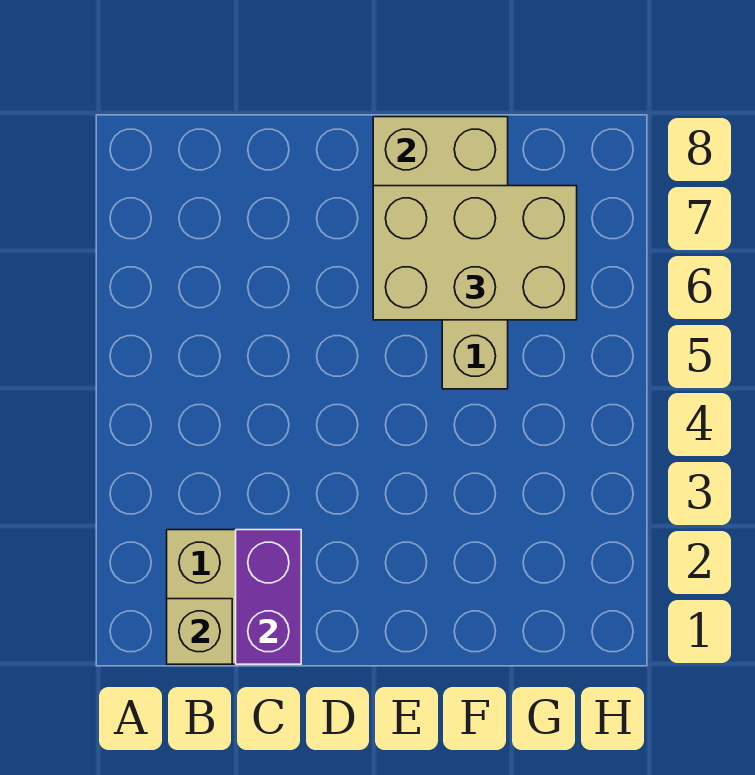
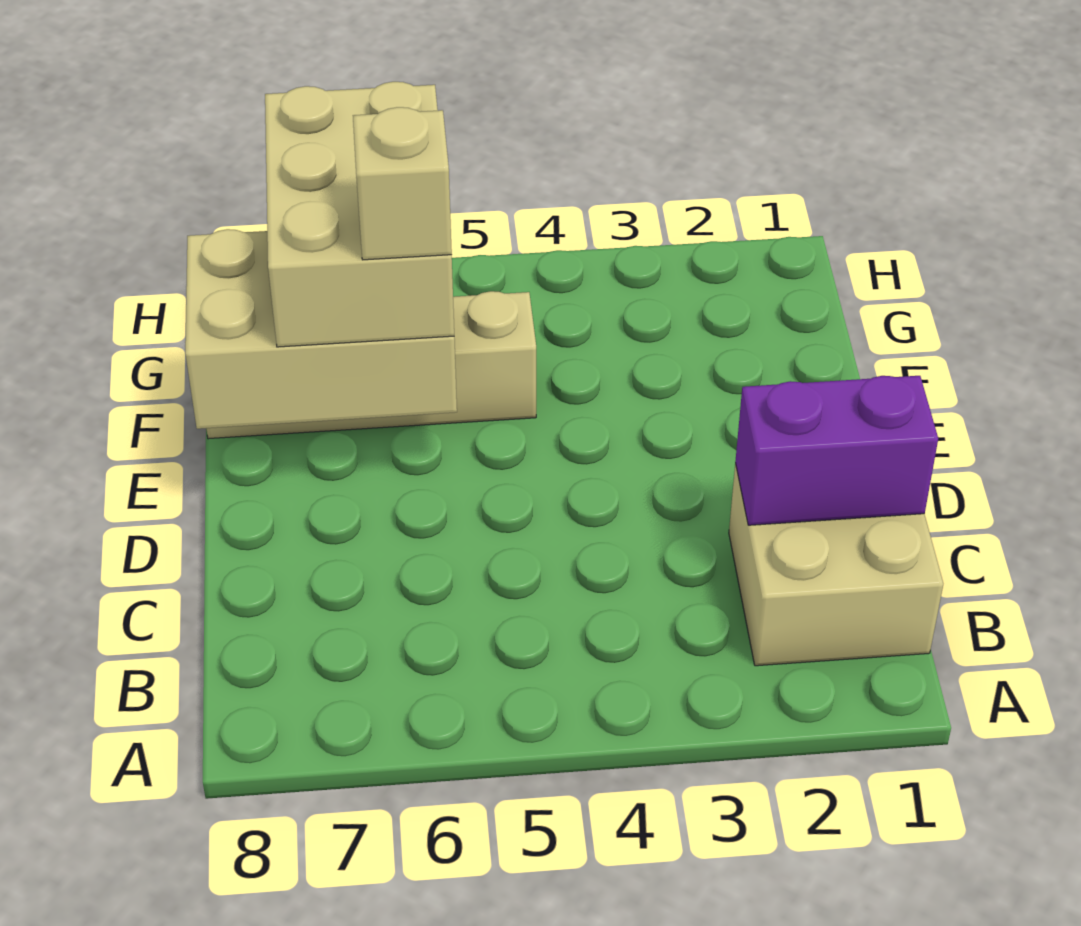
tan brick B1 level 2 -> tan brick E6 level 4

